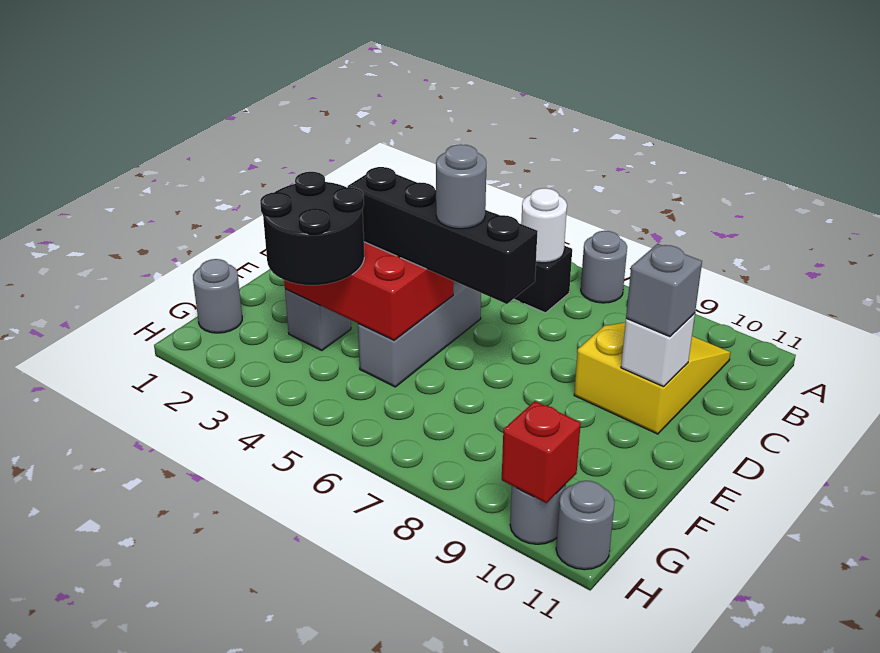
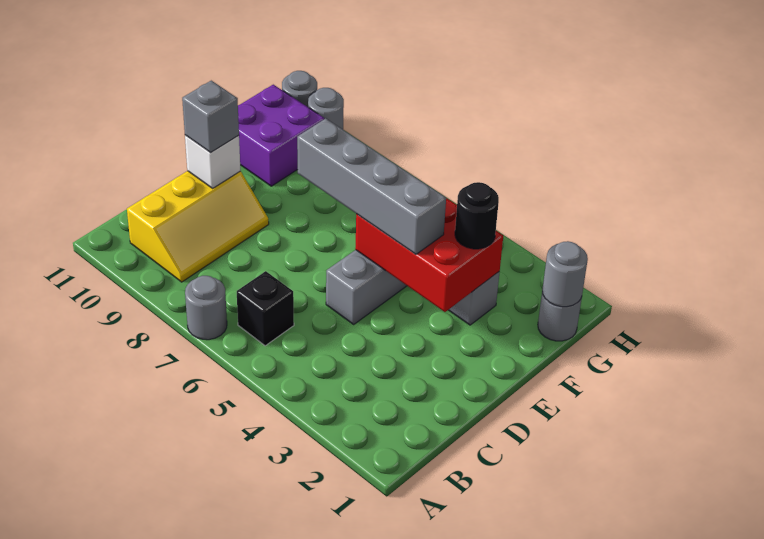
white round brick B6 level 2 -> none
yellow slope B9:D10 level 1 top D -> yellow slope B9:D10 level 1 top 10
black brick E4:E7 level 3 -> grey brick E4:E7 level 3
grey round brick E6 level 4 -> grey round brick G1 level 2
black round brick F3:G4 level 3 -> black round brick F3 level 3
none -> purple brick F10:G11 level 1
red brick H10 level 2 -> none

